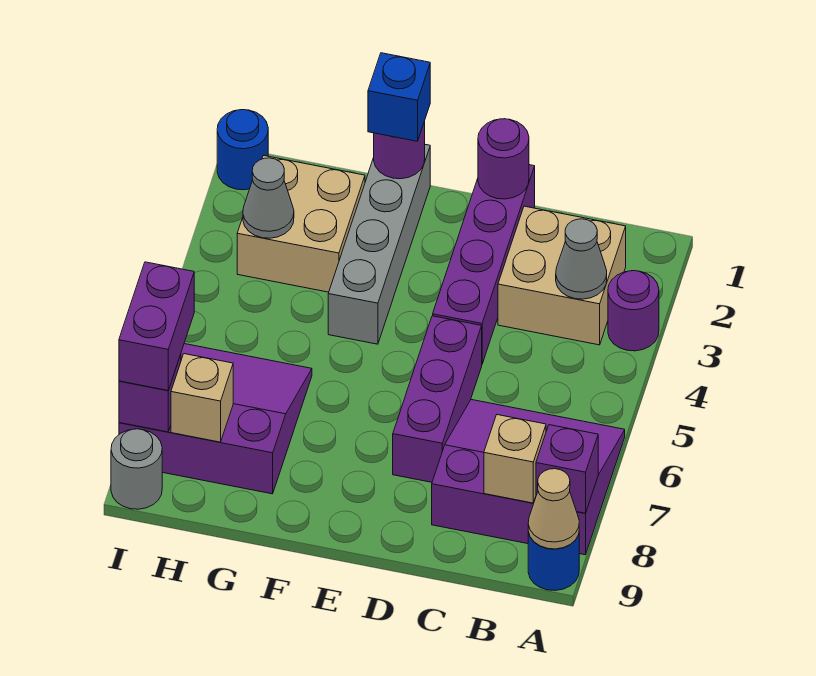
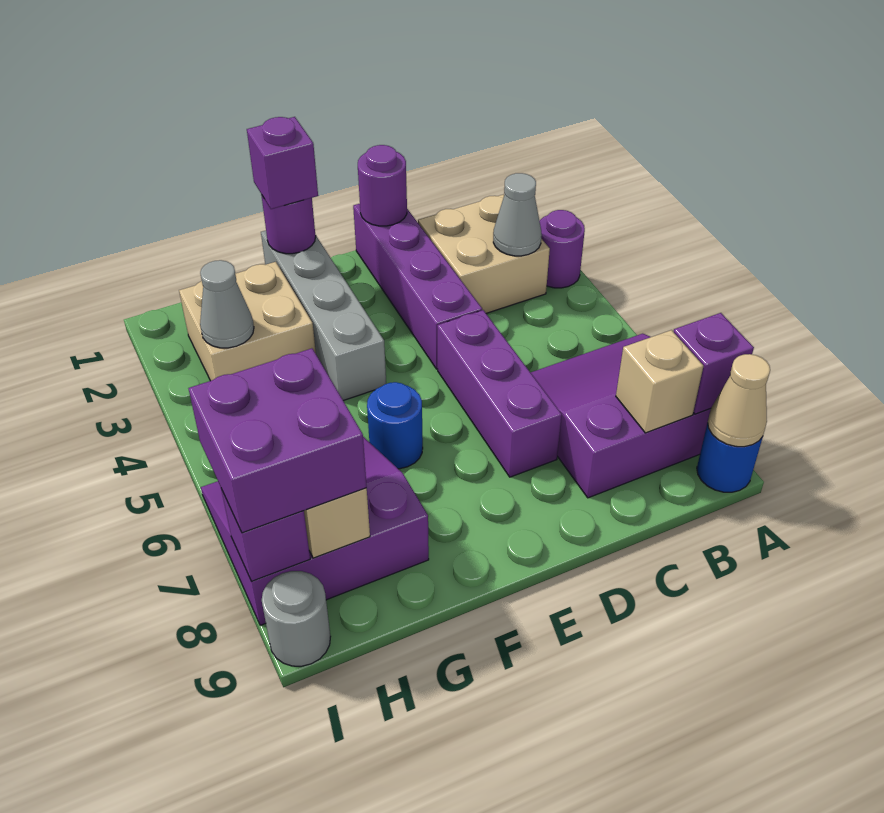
blue brick F1 level 3 -> purple brick F1 level 3
blue round brick I1 level 1 -> blue round brick F6 level 1
purple brick I7:I8 level 3 -> purple brick H7:I8 level 3

